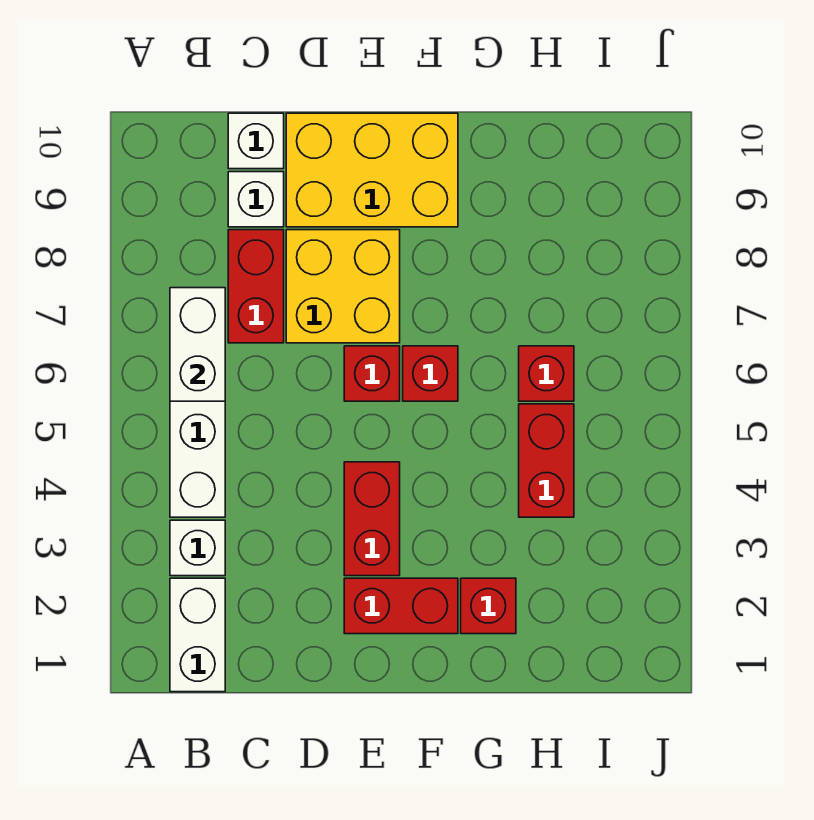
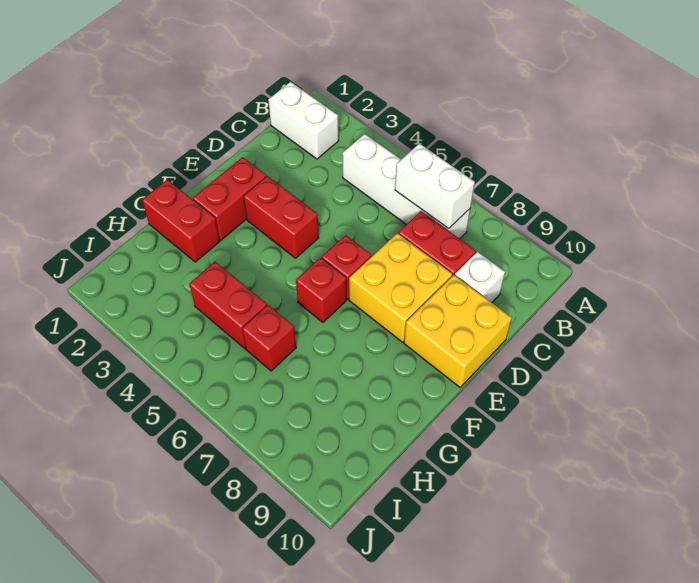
white brick B3 level 1 -> none
white brick C10 level 1 -> none
yellow brick D9:F10 level 1 -> yellow brick D9:E10 level 1
red brick G2 level 1 -> red brick G1:G2 level 1

